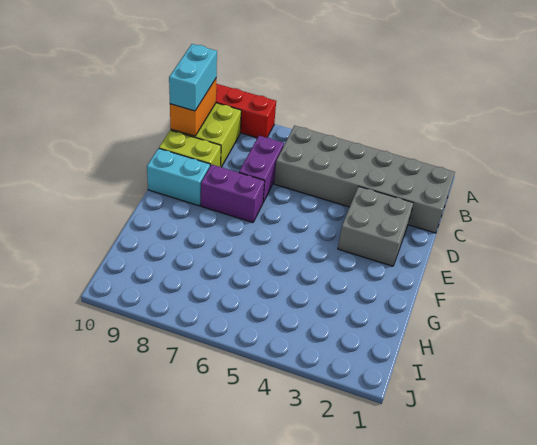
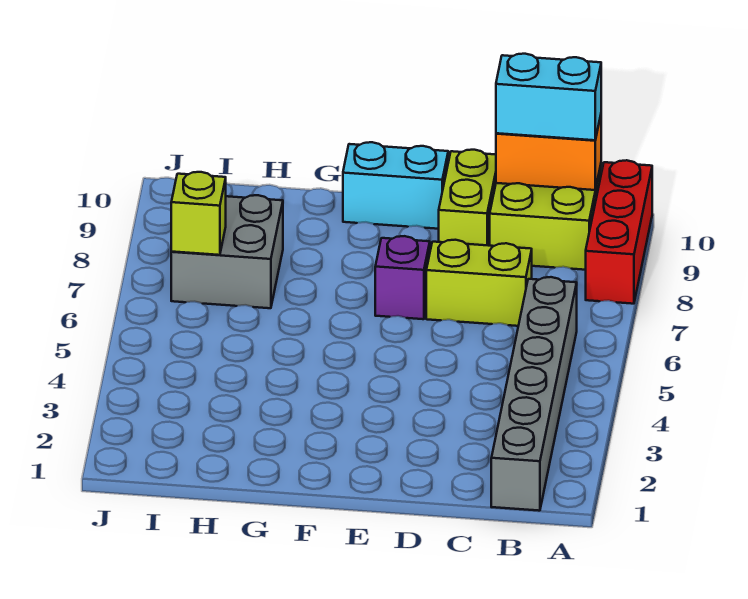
grey brick B1:C6 level 1 -> grey brick B1:B6 level 1
purple brick C7:D7 level 1 -> lime brick C7:D7 level 1
grey brick D2:E3 level 1 -> grey brick H7:I8 level 1
purple brick E7:E8 level 1 -> purple brick E7 level 1
cyan brick E9:E10 level 1 -> cyan brick E10:F10 level 1
none -> lime brick I7 level 2

